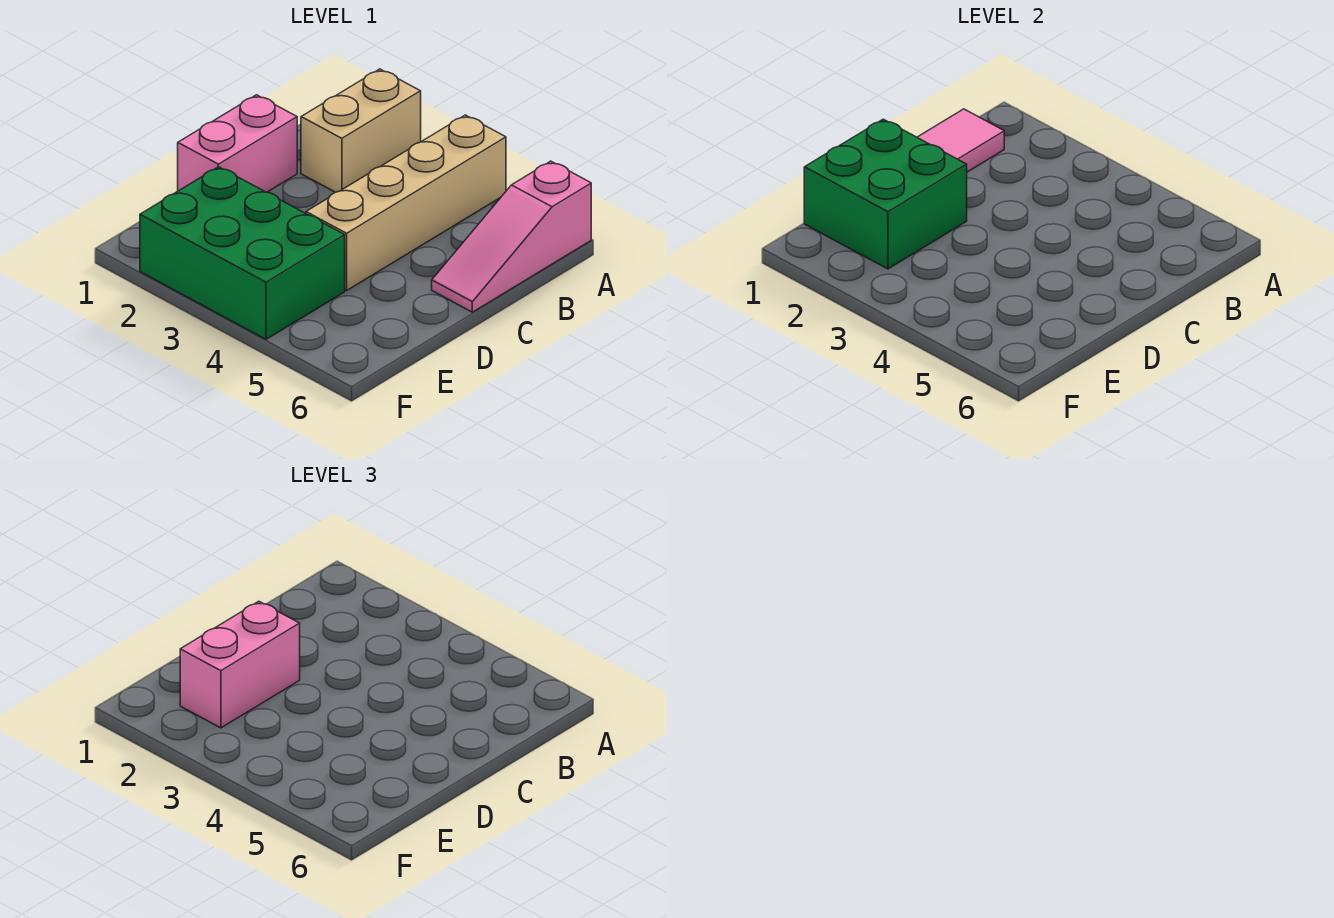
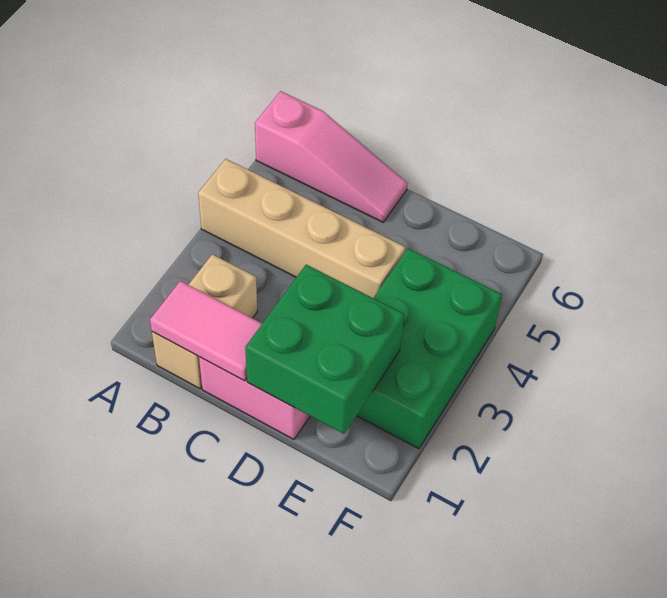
tan brick A2:B2 level 1 -> tan brick B1:B2 level 1
pink brick D2:E2 level 3 -> none

